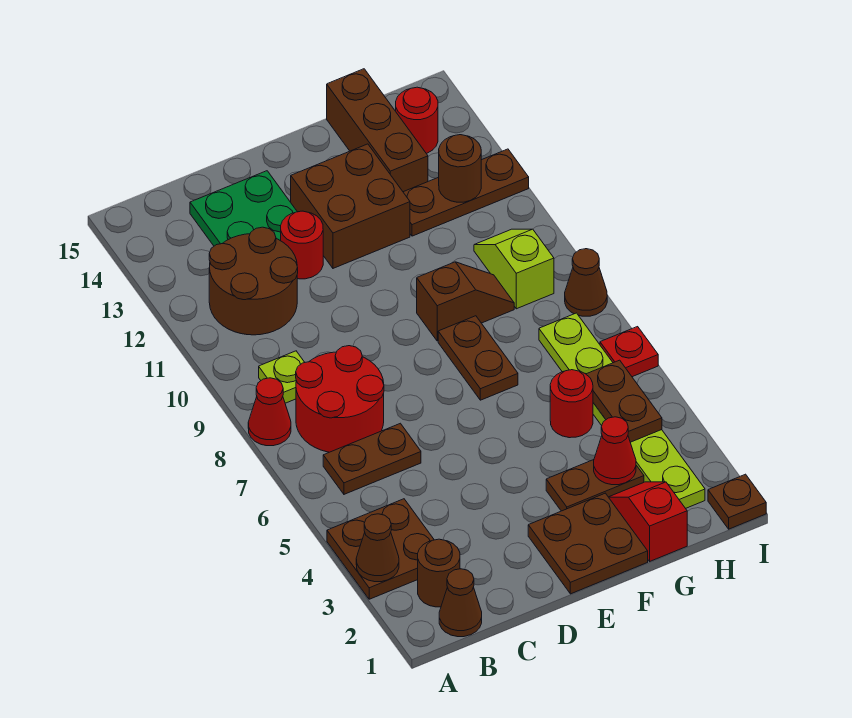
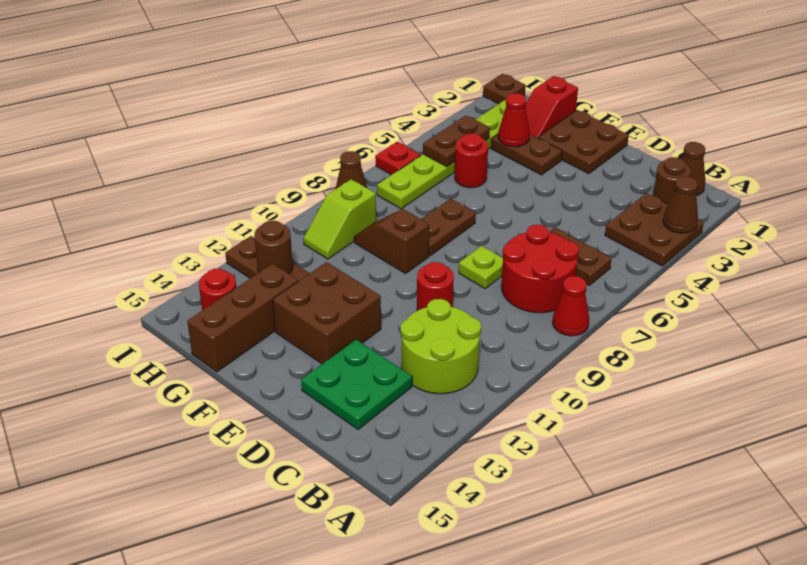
lime plate B9 level 1 -> lime plate D8 level 1
brown round brick B11:C12 level 1 -> lime round brick B11:C12 level 1
red round brick D12 level 1 -> red round brick D10 level 1

